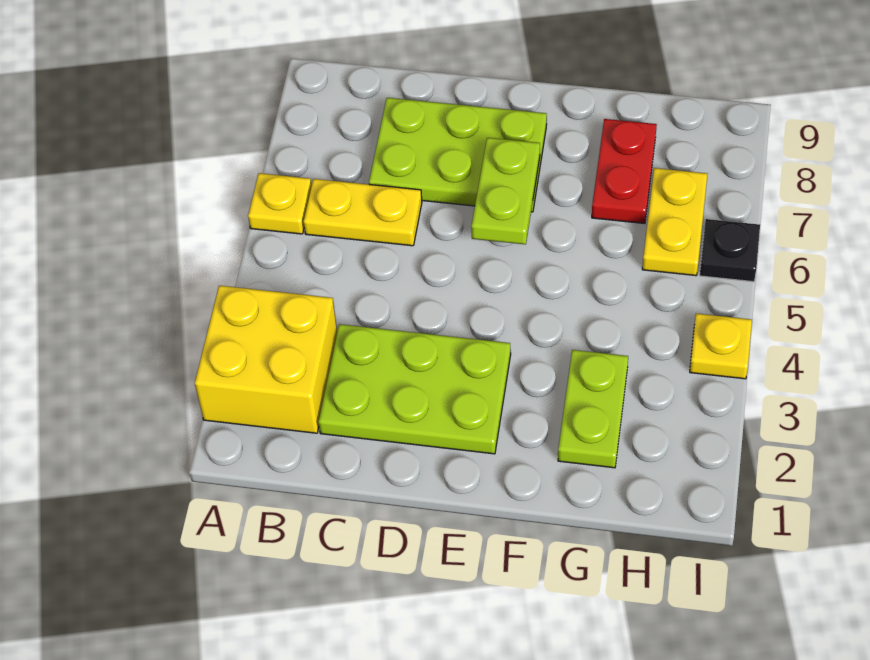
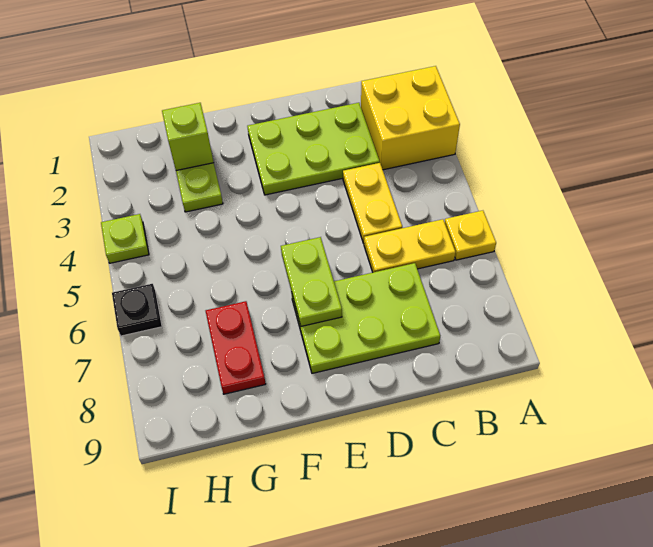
none -> lime brick G2 level 2
yellow plate H6:H7 level 1 -> yellow plate C4:C5 level 1
yellow plate I4 level 1 -> lime plate I4 level 1

